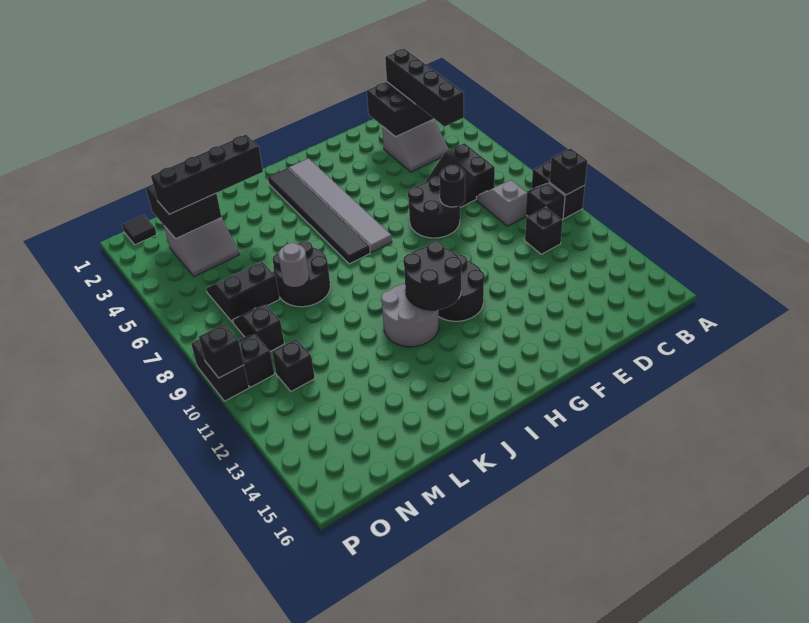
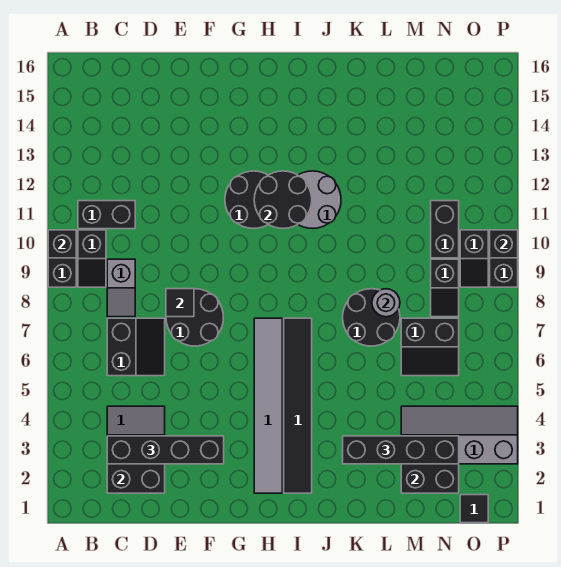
black brick C2:C5 level 3 -> black brick C3:F3 level 3
black brick C11 level 1 -> black brick B11:C11 level 1
black round brick E8 level 2 -> black tile E8 level 2
grey slope M3:N4 level 1 top 3 -> grey slope M3:P4 level 1 top 3
black brick N11 level 1 -> black brick N10:N11 level 1

